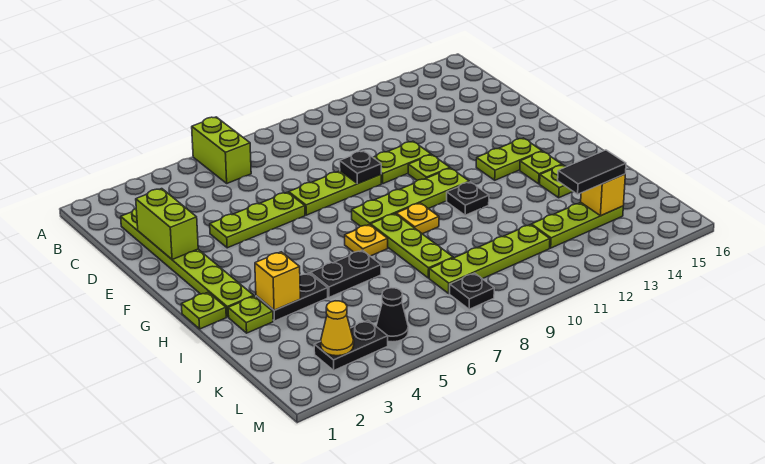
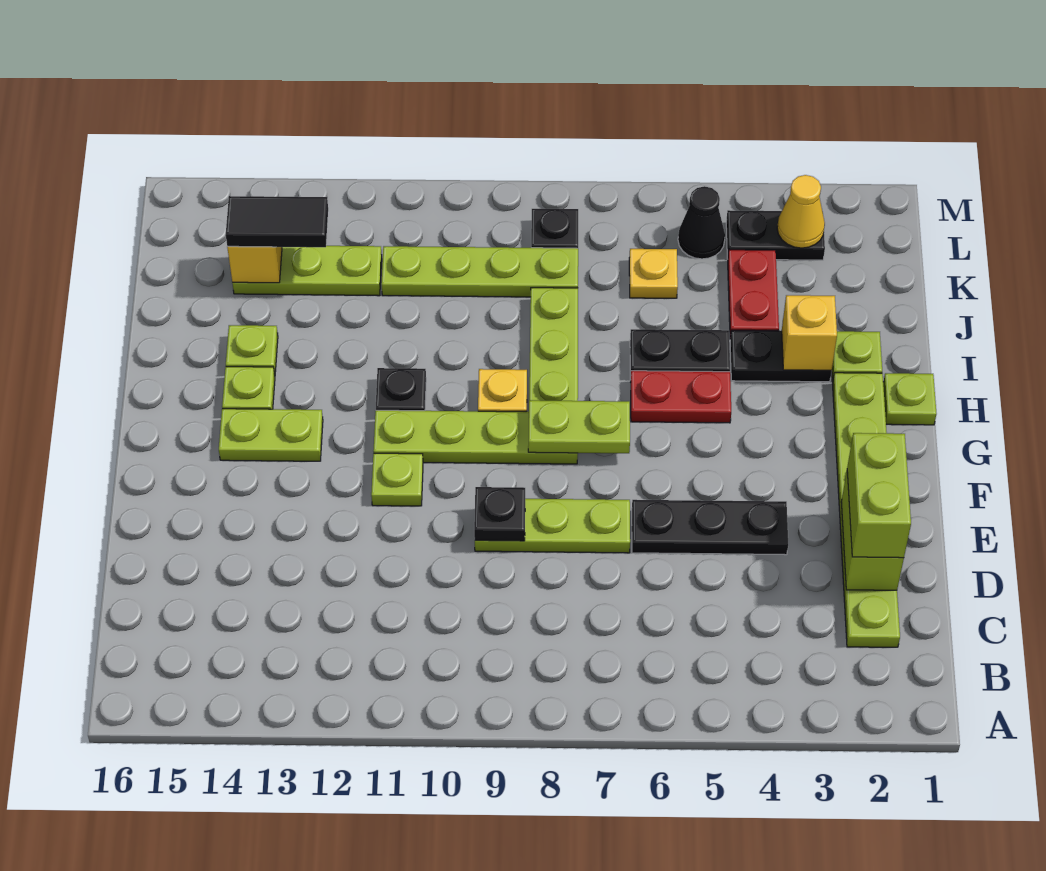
lime brick A6:B6 level 1 -> lime brick D2:E2 level 3
lime plate E4:E6 level 1 -> black plate E4:E6 level 1
lime plate E10:E11 level 1 -> lime plate G7:G8 level 2
none -> red plate H5:H6 level 1
yellow plate H7 level 1 -> yellow plate K6 level 1
none -> red plate J4:K4 level 1

